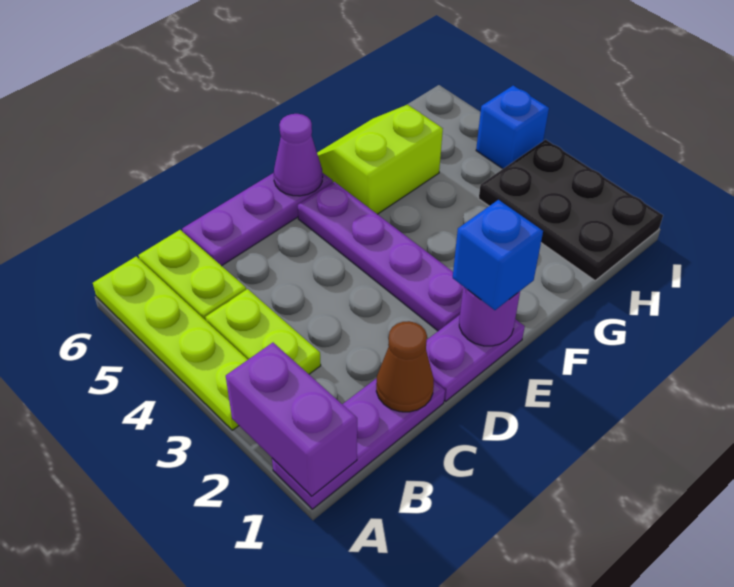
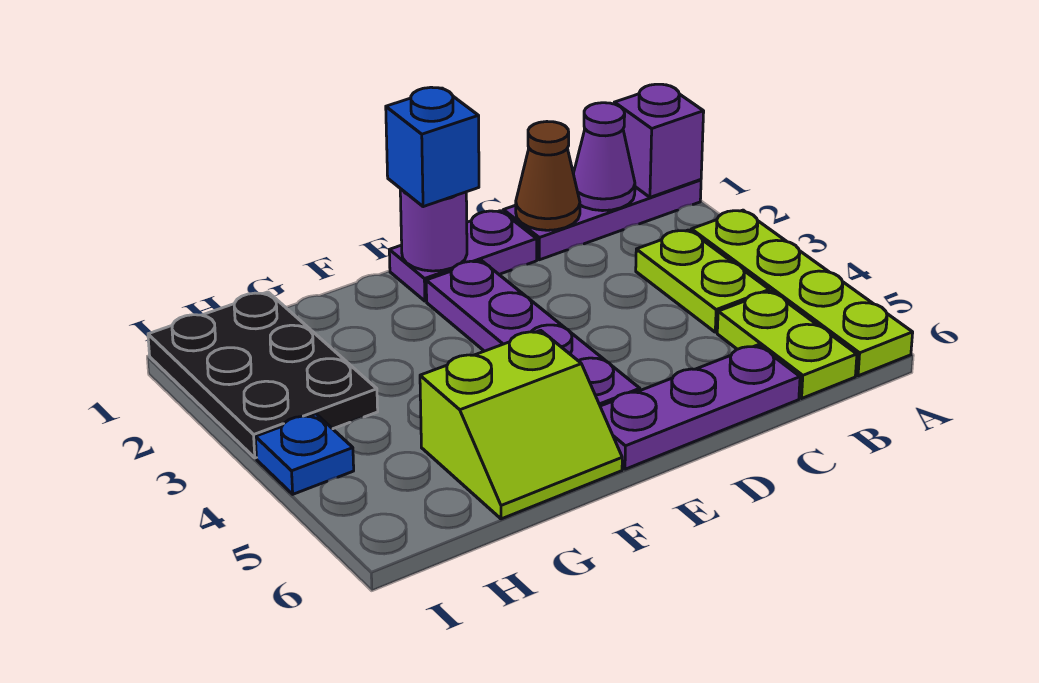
purple brick A1:A2 level 2 -> purple brick A1 level 2
purple cone E6 level 2 -> purple cone B1 level 2
blue brick I4 level 1 -> blue plate I4 level 1

